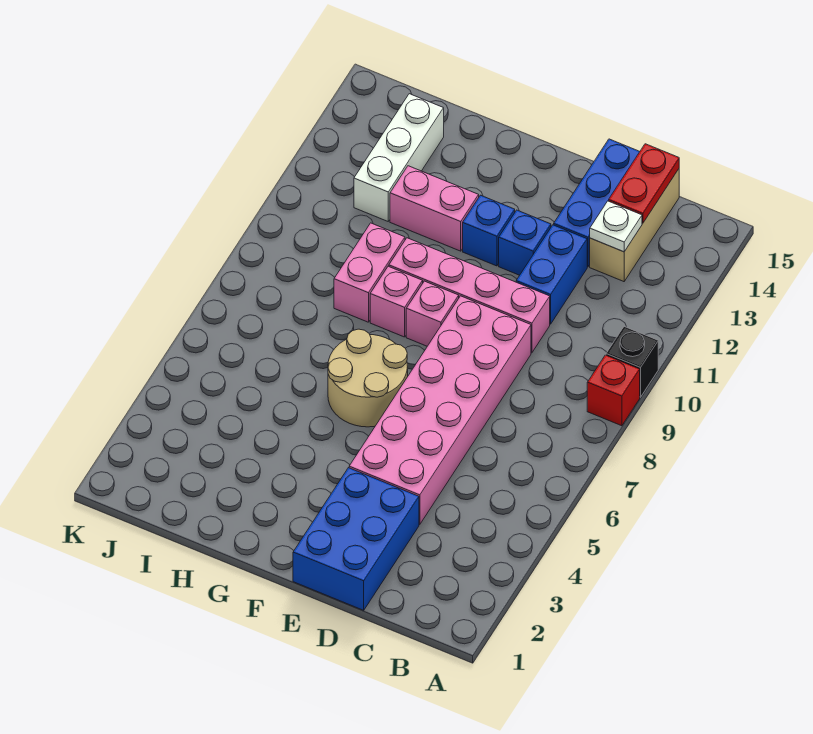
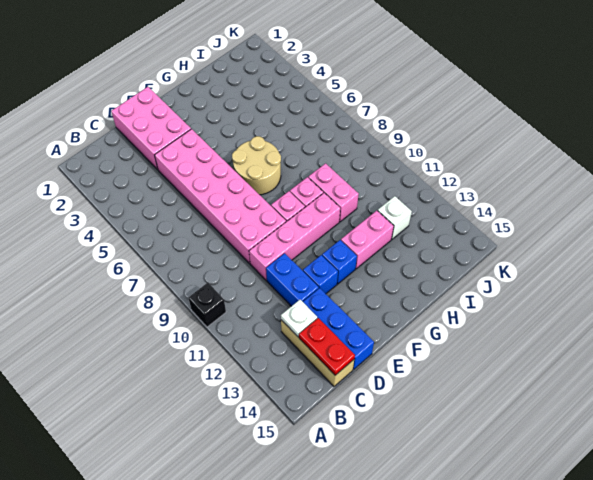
red brick A9 level 1 -> none
blue brick D1:E3 level 1 -> pink brick D1:E3 level 1
white brick I12:I14 level 1 -> white brick I12 level 1

